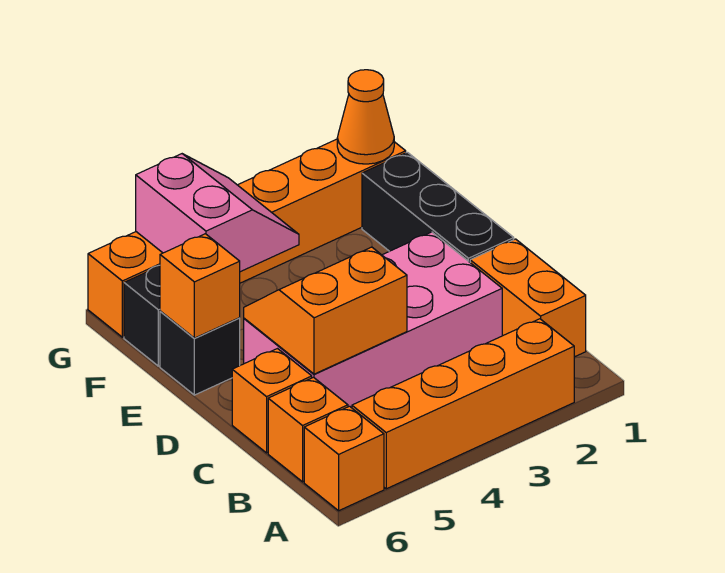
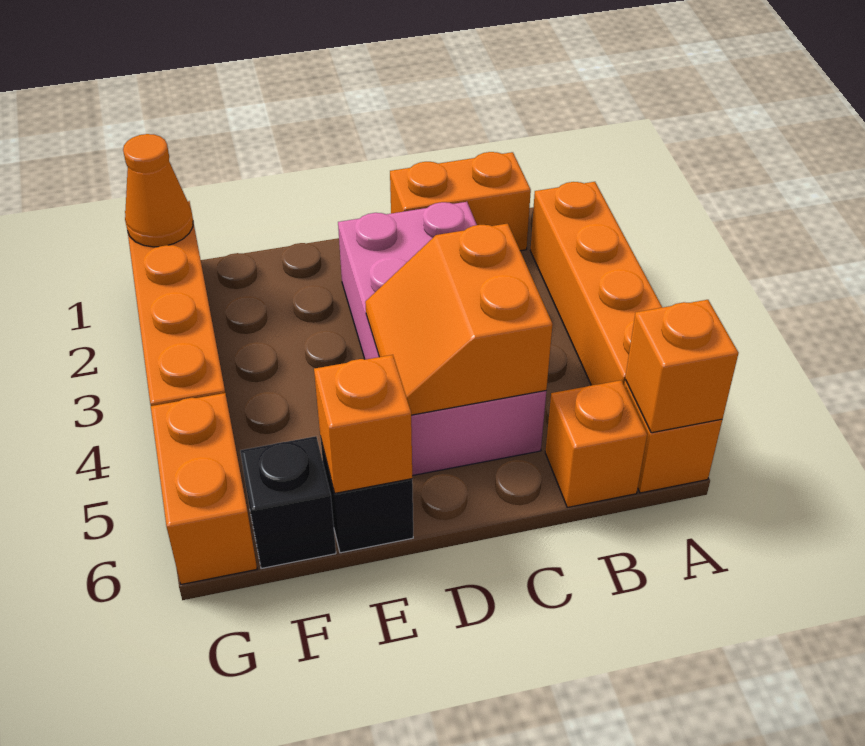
orange brick C6 level 1 -> orange brick A6 level 2
black brick D1:F1 level 1 -> none
pink slope F4:G5 level 2 top 5 -> none

